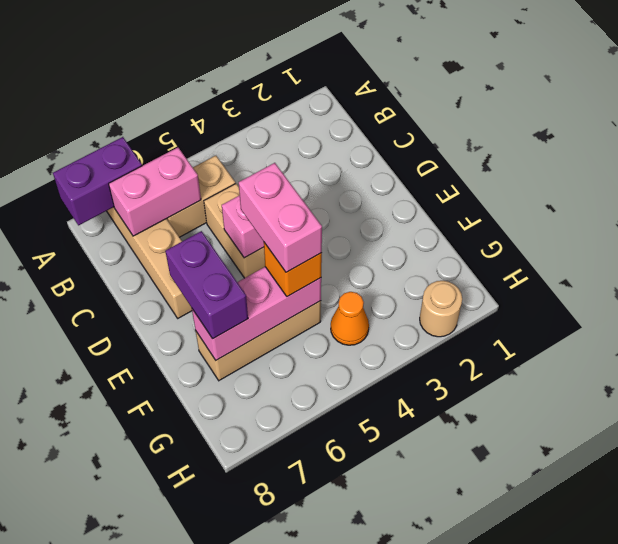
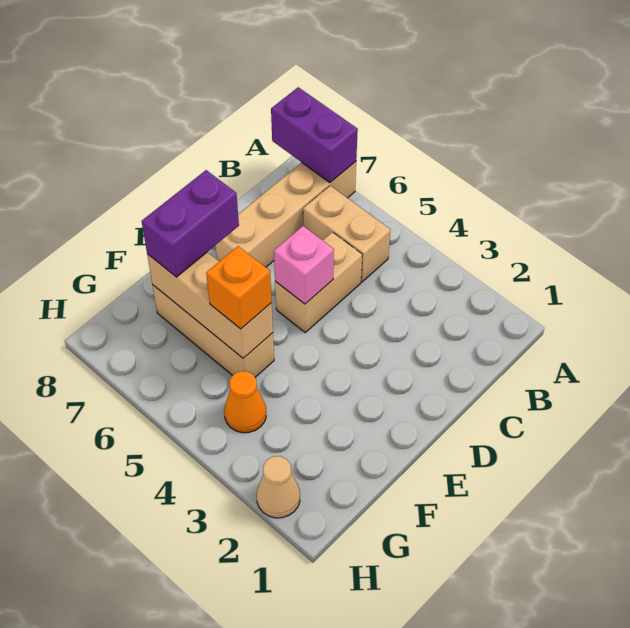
pink brick B6:B7 level 2 -> none
pink brick E5:F5 level 4 -> none
pink brick F5:F7 level 2 -> tan brick F5:F7 level 2
tan round brick H2 level 1 -> tan cone H2 level 1

